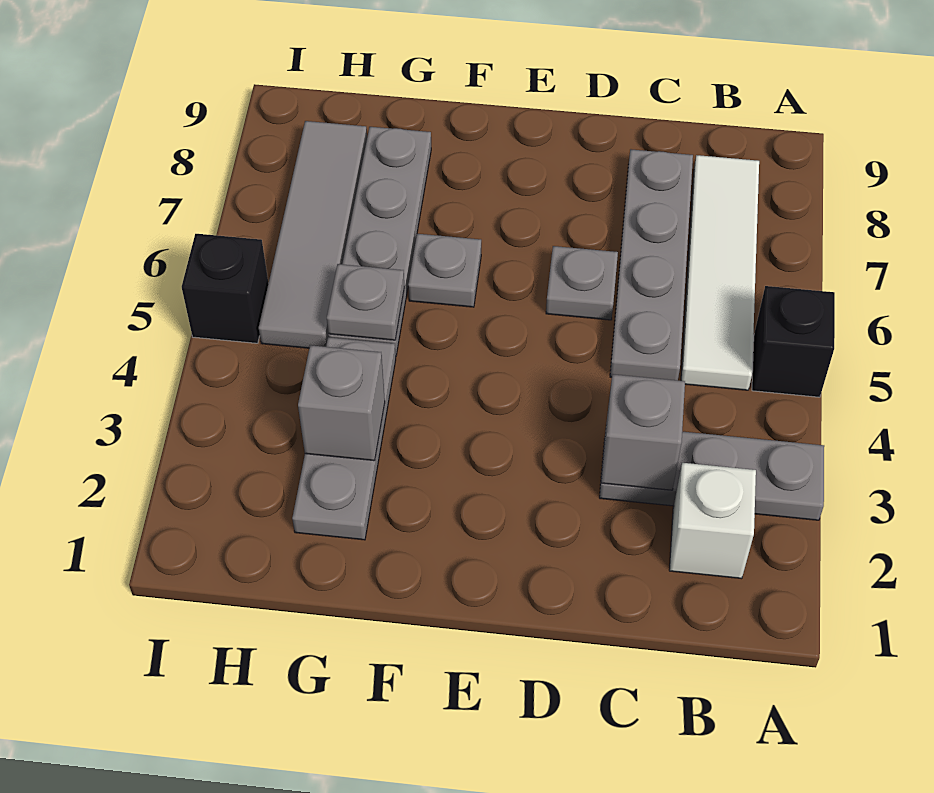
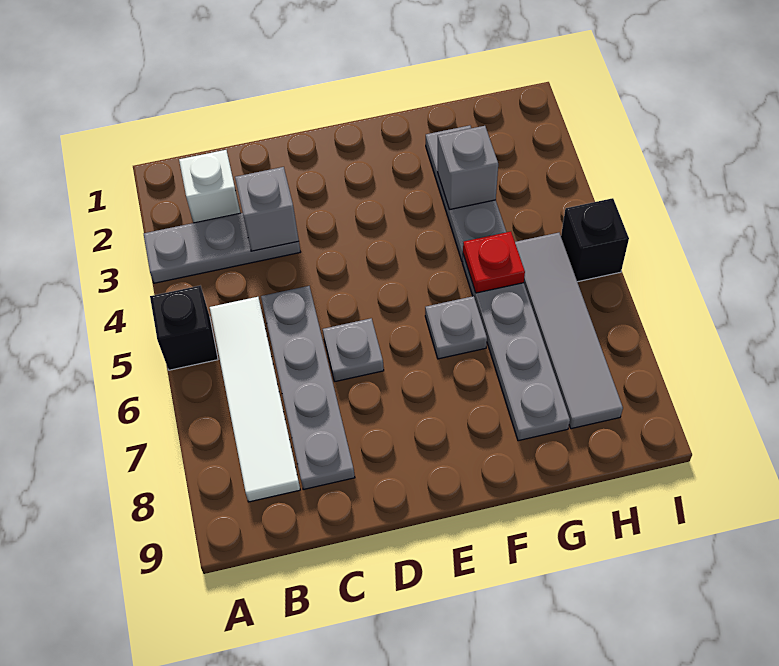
grey plate G5 level 2 -> red plate G5 level 2

